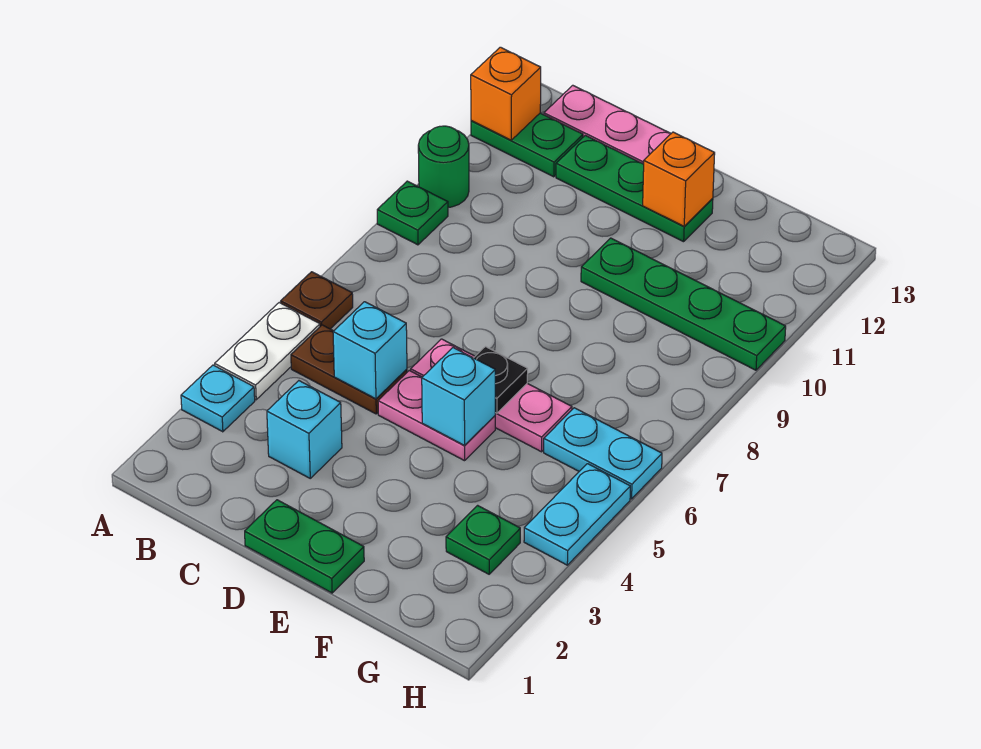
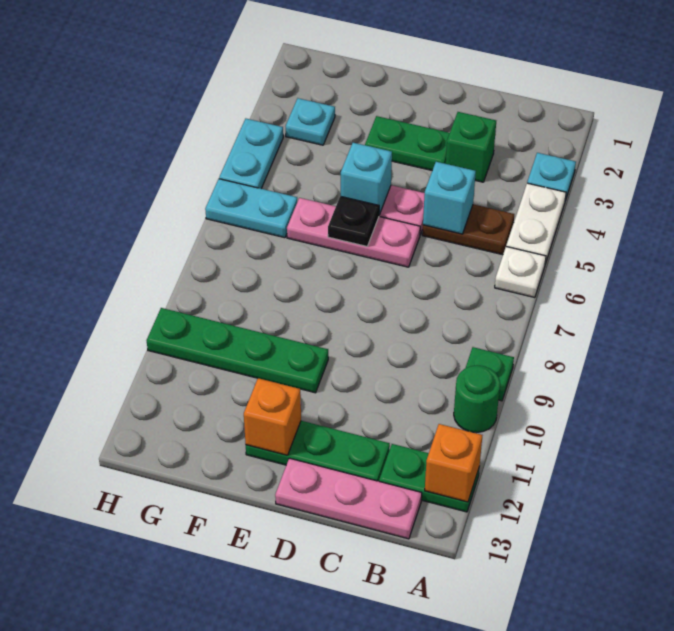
brown plate A6 level 1 -> white plate A6 level 1
cyan brick C3 level 1 -> green brick C3 level 1
green plate D1:E1 level 1 -> green plate D3:E3 level 1
green plate G3 level 1 -> cyan plate G3 level 1

